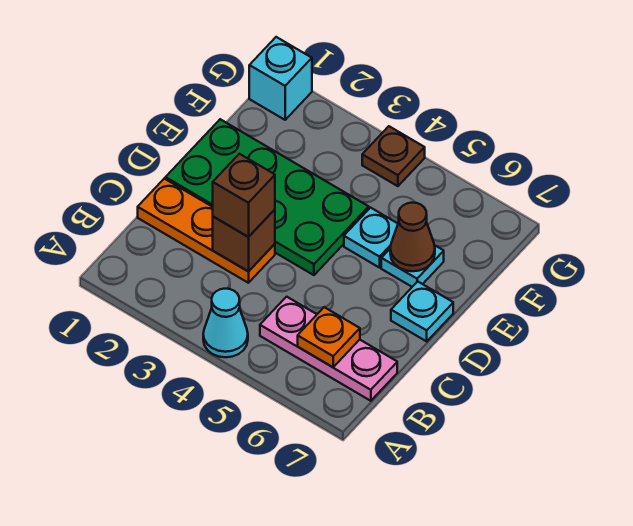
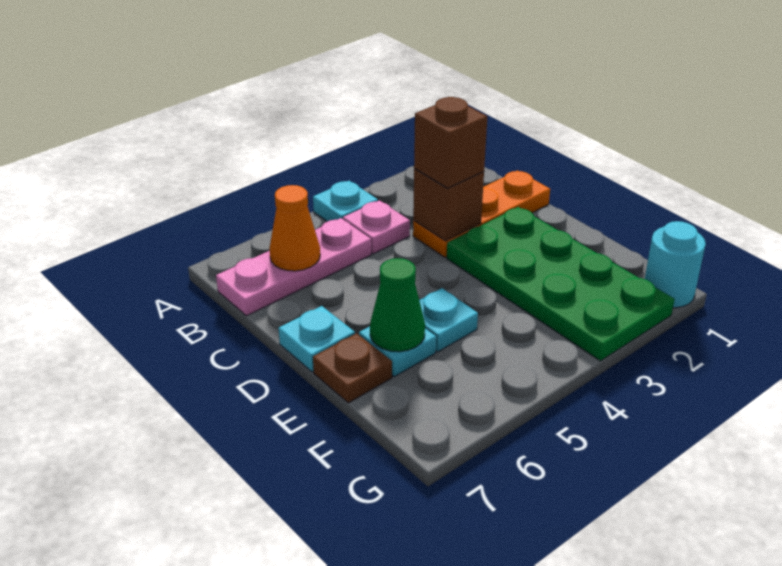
cyan cone A4 level 1 -> cyan plate A4 level 1
none -> pink plate B4 level 1
orange plate B6 level 2 -> orange cone B6 level 2
green plate D1:E4 level 1 -> green plate D2:G3 level 1
brown cone E6 level 2 -> green cone E6 level 2
cyan brick G1 level 1 -> cyan round brick G1 level 1
brown plate G4 level 1 -> brown plate E7 level 1

